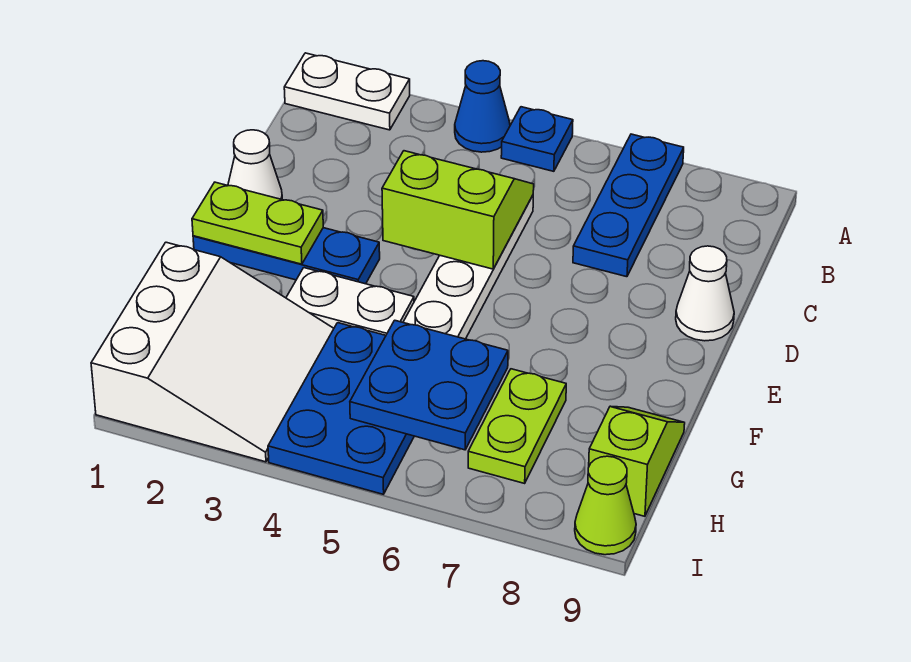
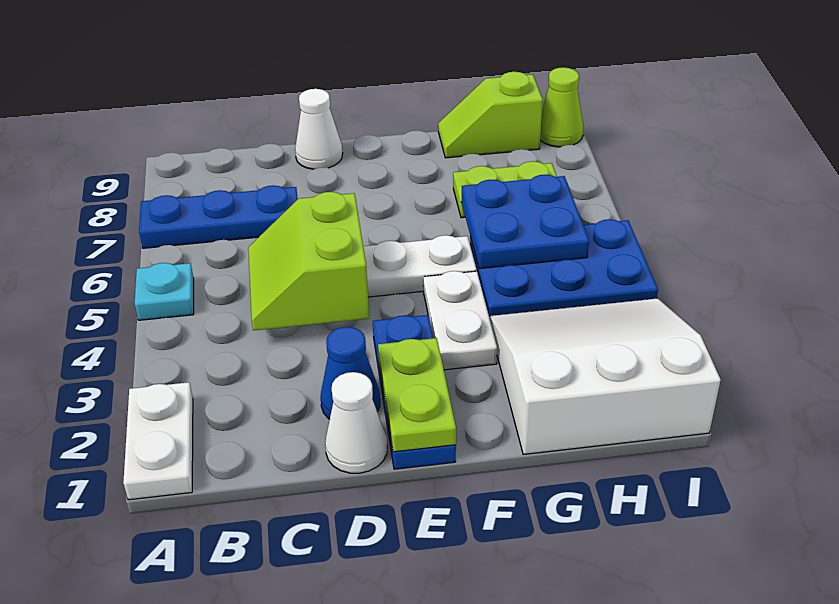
blue cone A4 level 1 -> blue cone D2 level 1
blue plate A5 level 1 -> cyan plate A5 level 1

